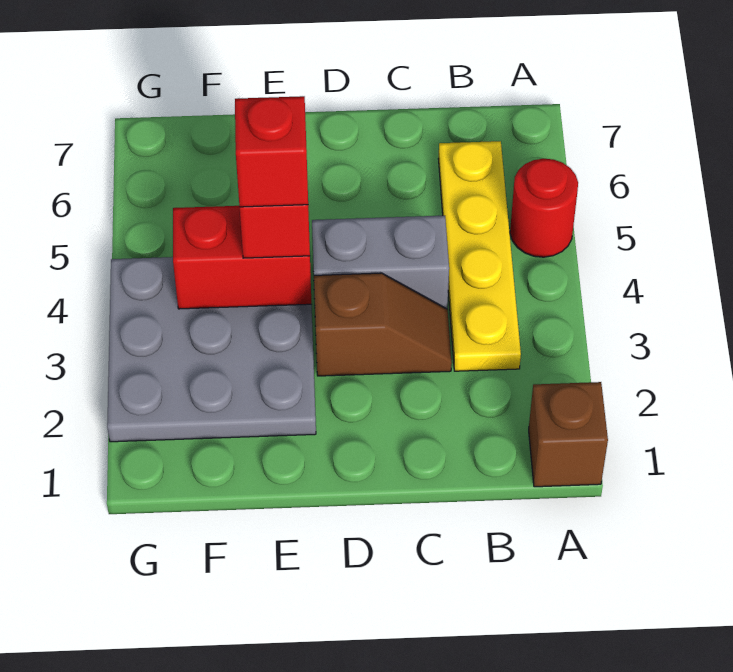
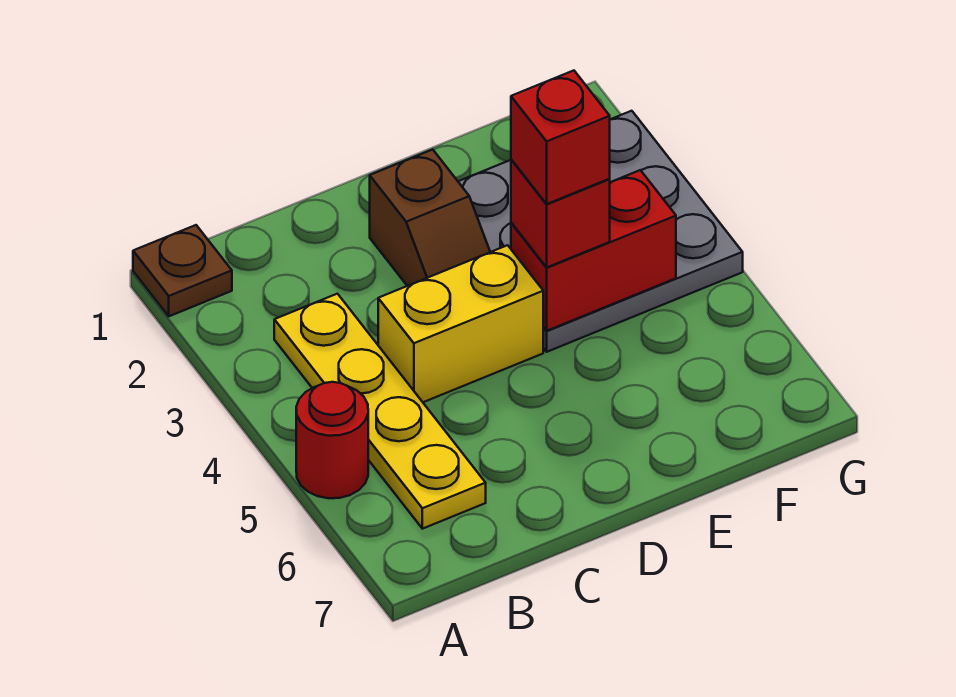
brown brick A1 level 1 -> brown plate A1 level 1
brown slope C3:D3 level 1 top D -> brown slope D2:D3 level 1 top 2
grey brick C4:D4 level 1 -> yellow brick C4:D4 level 1

